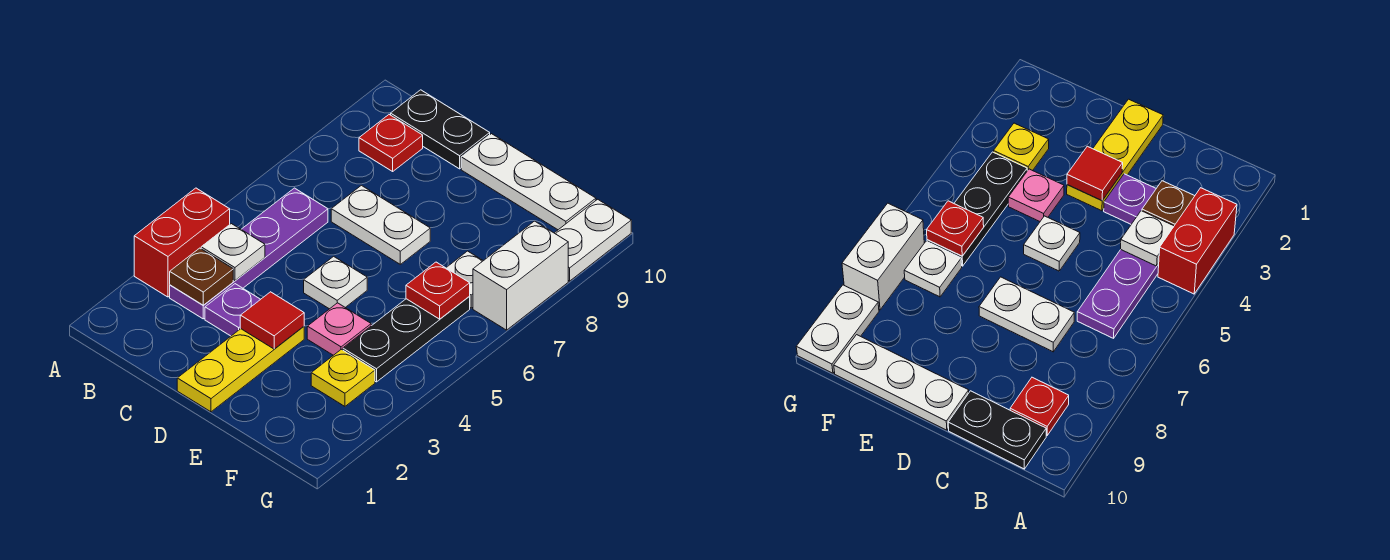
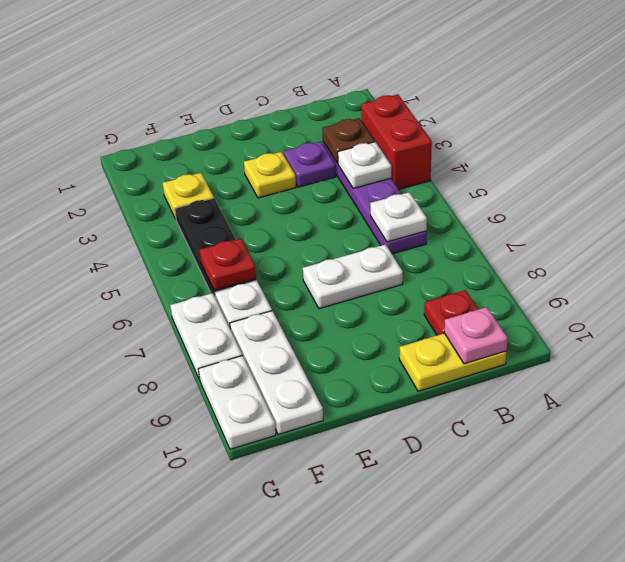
black plate B10:C10 level 1 -> yellow plate B10:C10 level 1
yellow plate D1:D3 level 1 -> yellow plate D3 level 1
red tile D3 level 2 -> none
white plate D5 level 1 -> white plate B6 level 2
white plate D10:F10 level 1 -> white plate F8:F10 level 1
pink plate E4 level 1 -> pink plate B10 level 2
white brick G7:G8 level 1 -> white plate G7:G8 level 1

